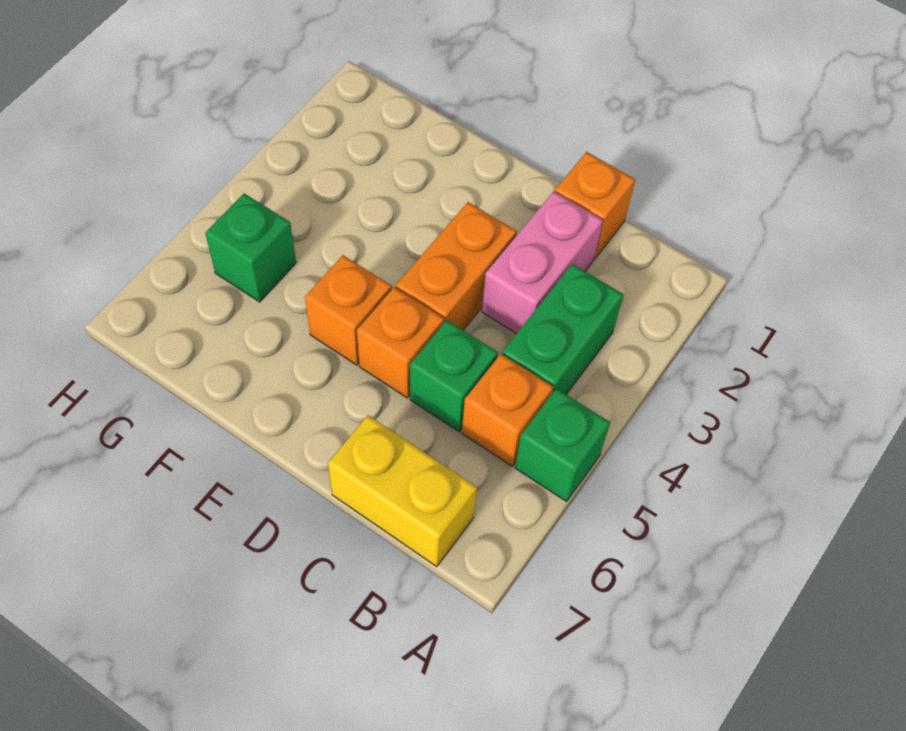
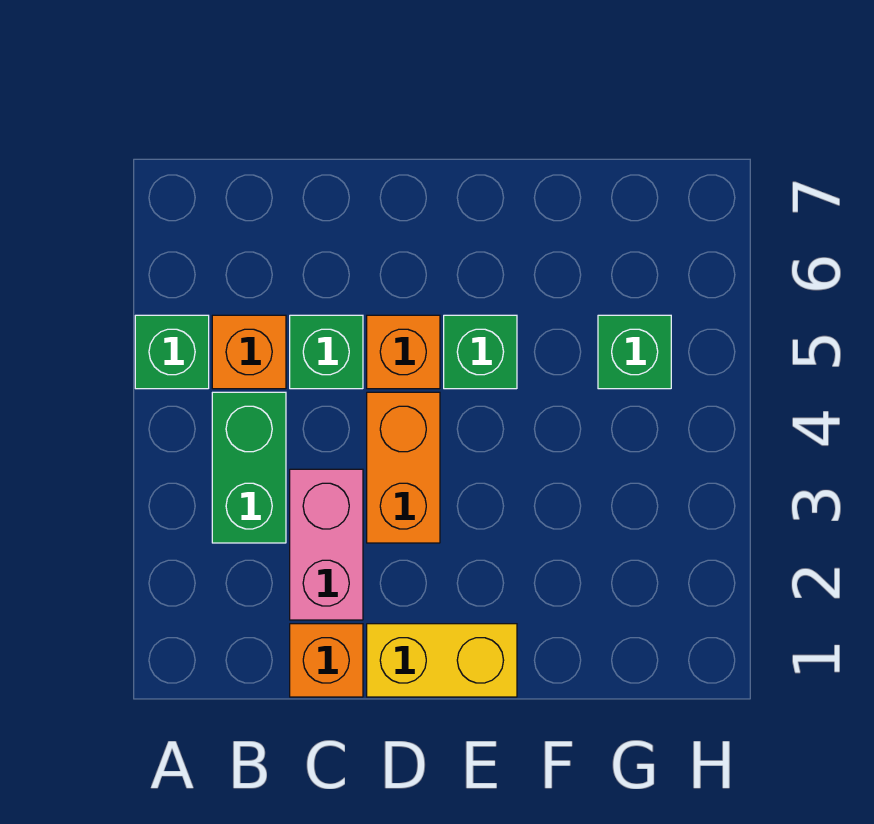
yellow brick B7:C7 level 1 -> yellow brick D1:E1 level 1
orange brick E5 level 1 -> green brick E5 level 1

